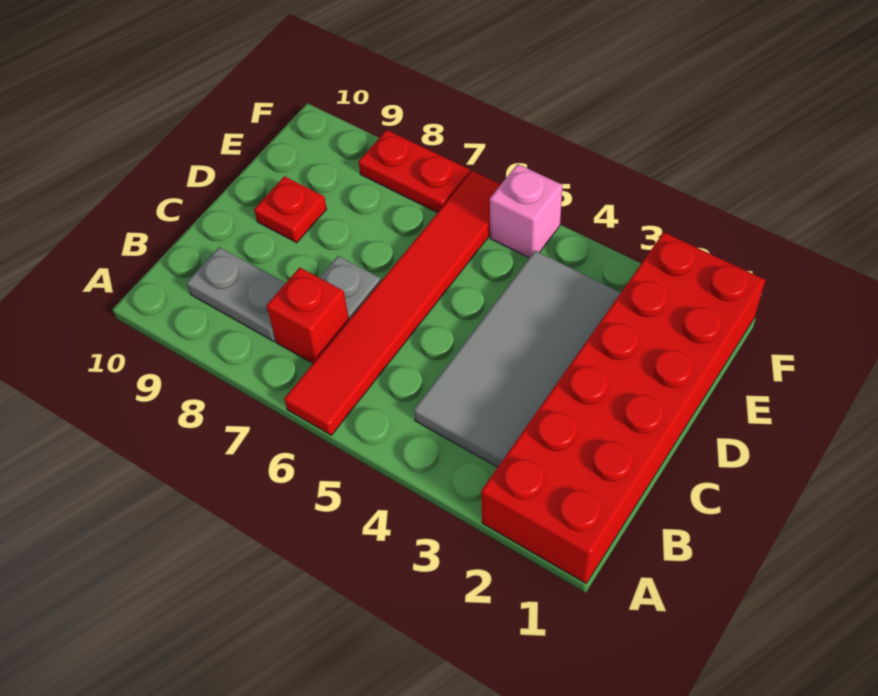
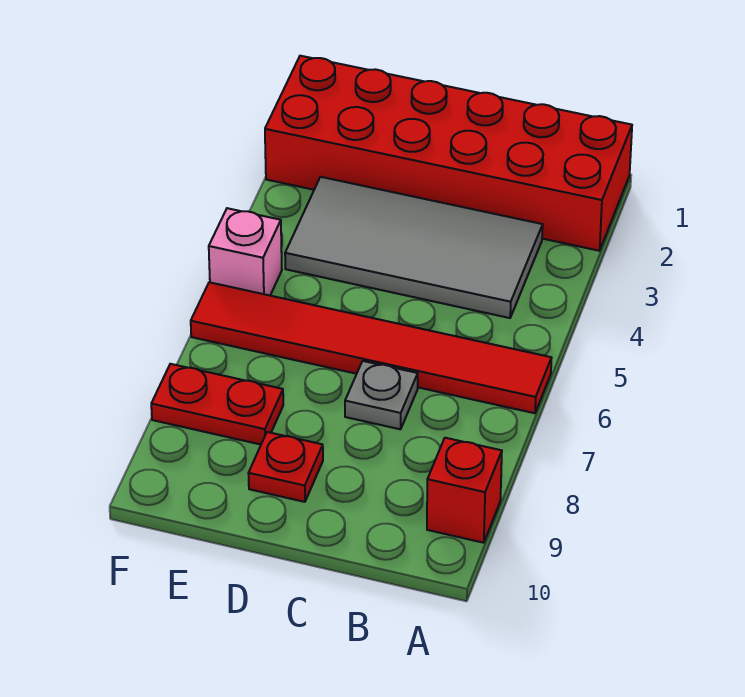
red brick B7 level 1 -> red brick A9 level 1
grey plate B8:B9 level 1 -> none
red plate F7:F8 level 1 -> red plate E8:F8 level 1

